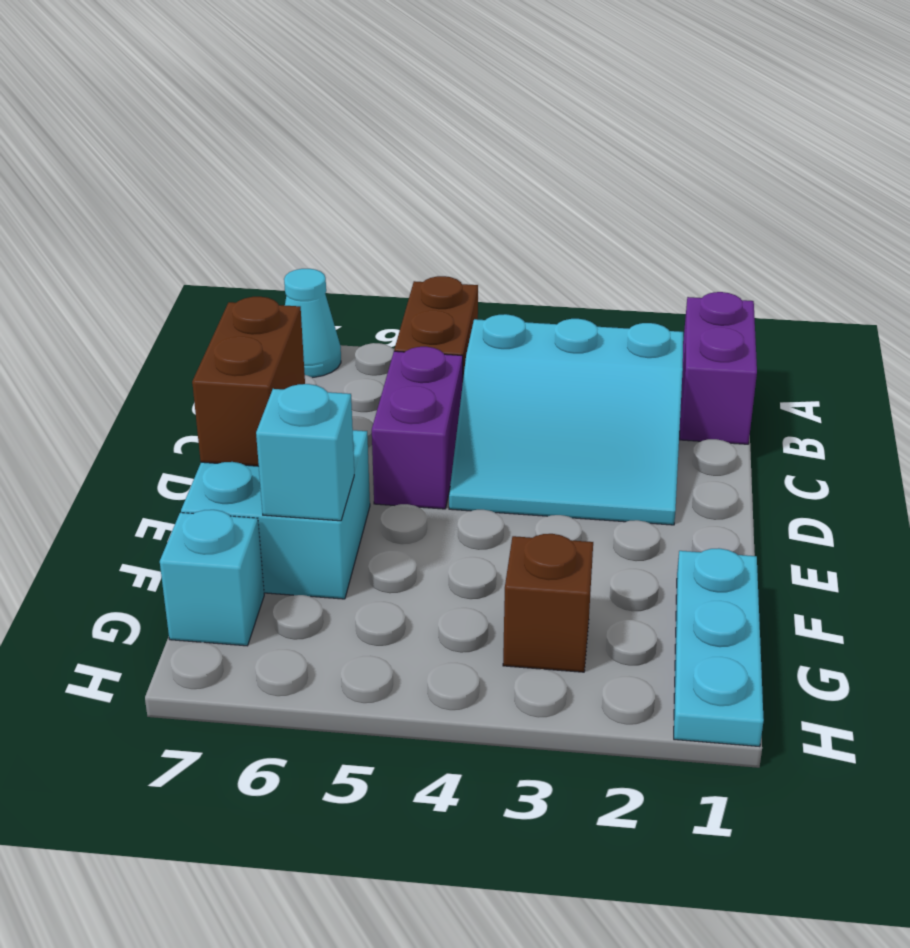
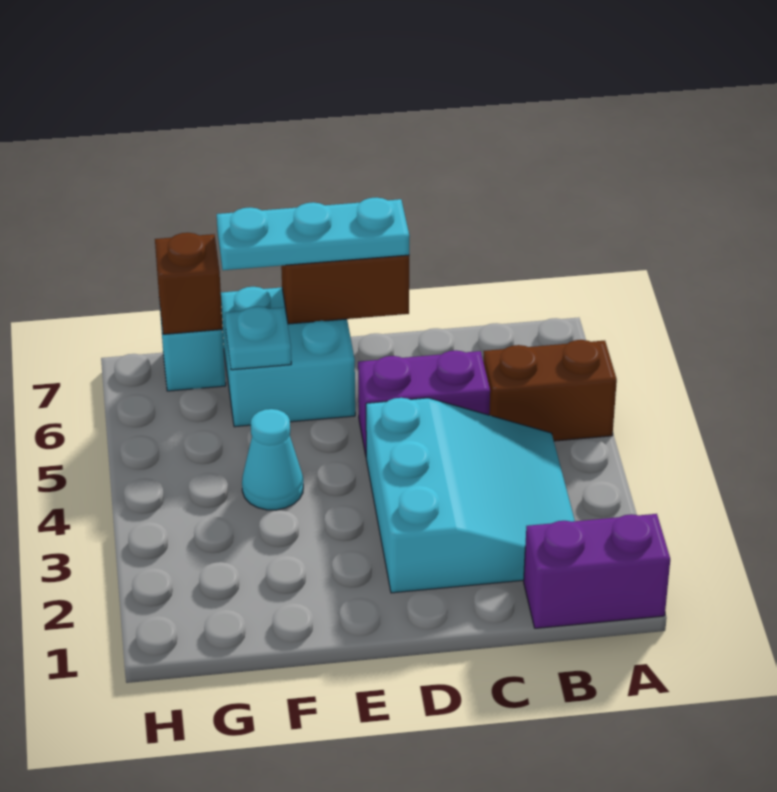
cyan cone A7 level 1 -> cyan cone F4 level 1
cyan slope B2:D4 level 1 top B -> cyan slope B2:D4 level 1 top D
cyan plate F1:H1 level 1 -> cyan plate D7:F7 level 3
cyan brick F6 level 2 -> cyan plate F6 level 2
brown brick G3 level 1 -> brown brick G7 level 2

